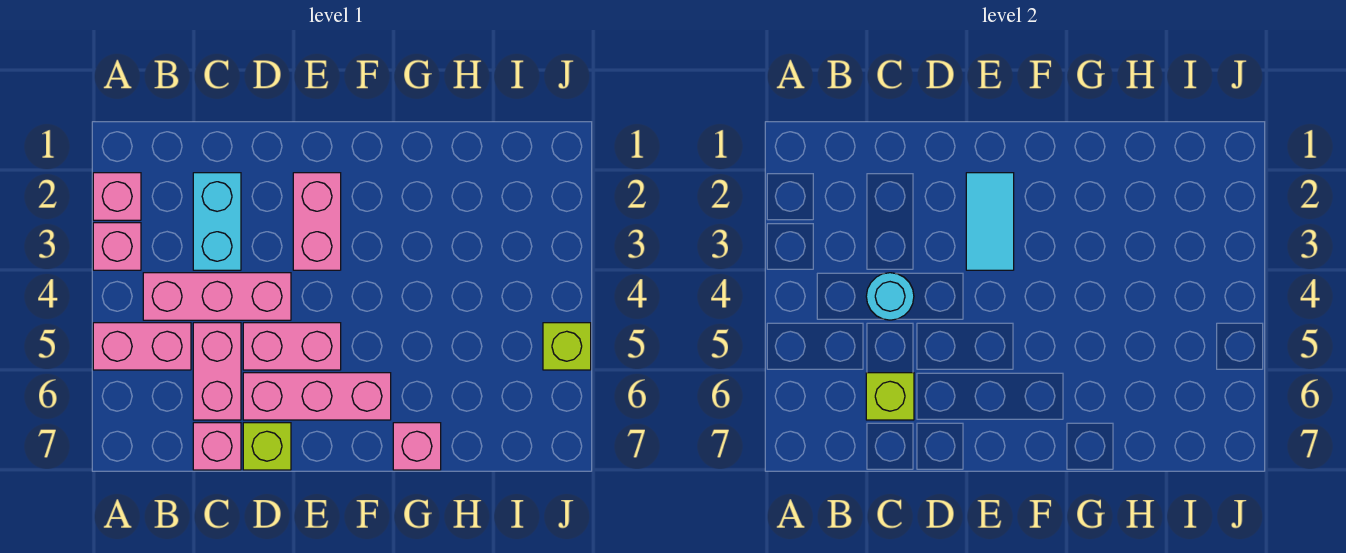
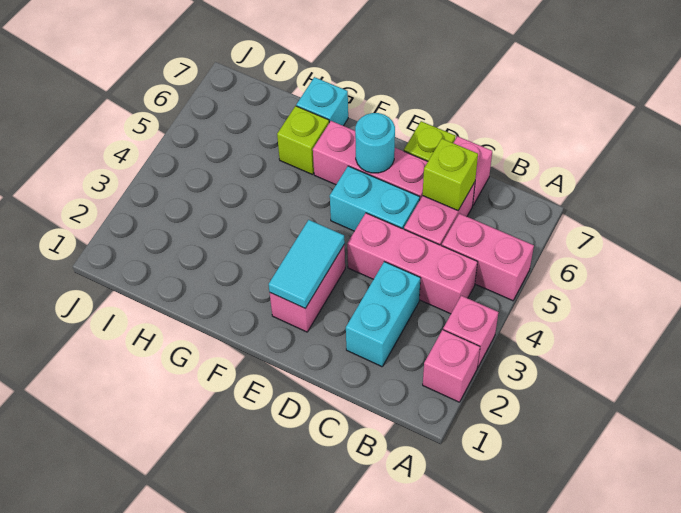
cyan round brick C4 level 2 -> cyan round brick E6 level 2
pink brick D5:E5 level 1 -> cyan brick D5:E5 level 1
pink brick G7 level 1 -> cyan brick G7 level 1
lime brick J5 level 1 -> lime brick G6 level 1

